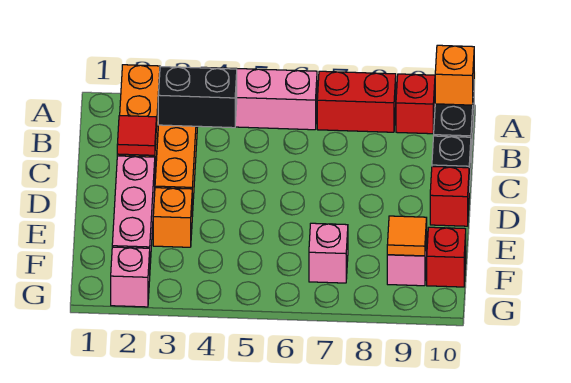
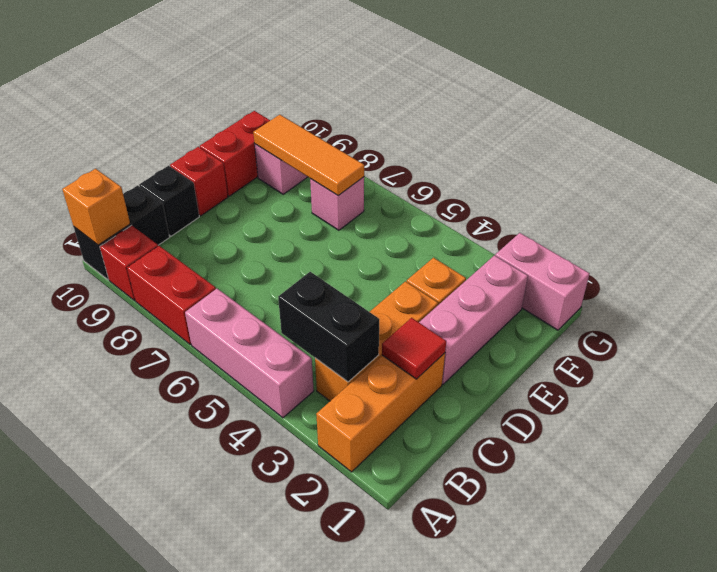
orange tile F9 level 2 -> orange tile F7:F9 level 2
red brick F10 level 1 -> red brick E10:F10 level 1
pink brick G2 level 1 -> pink brick G1:G2 level 1

